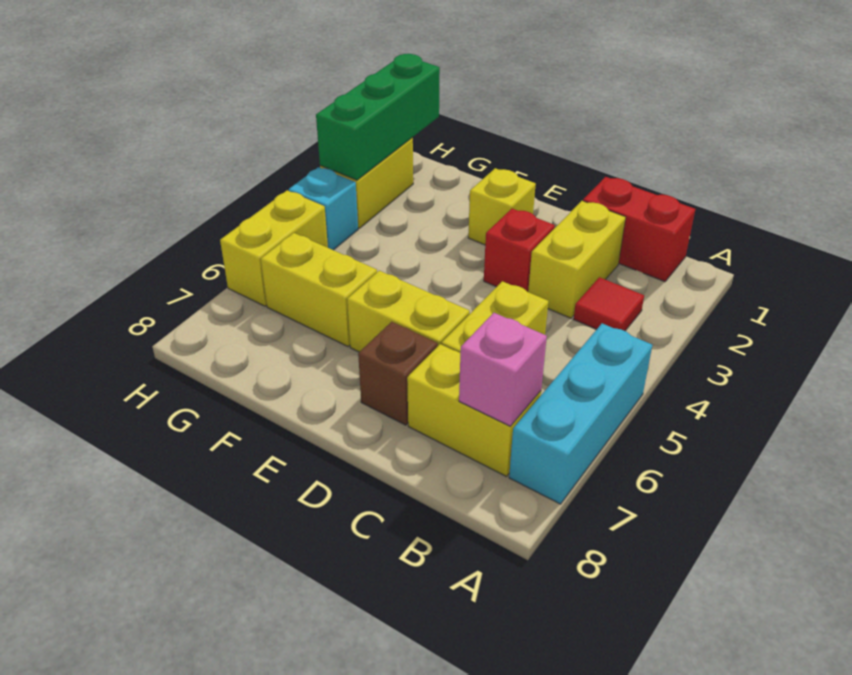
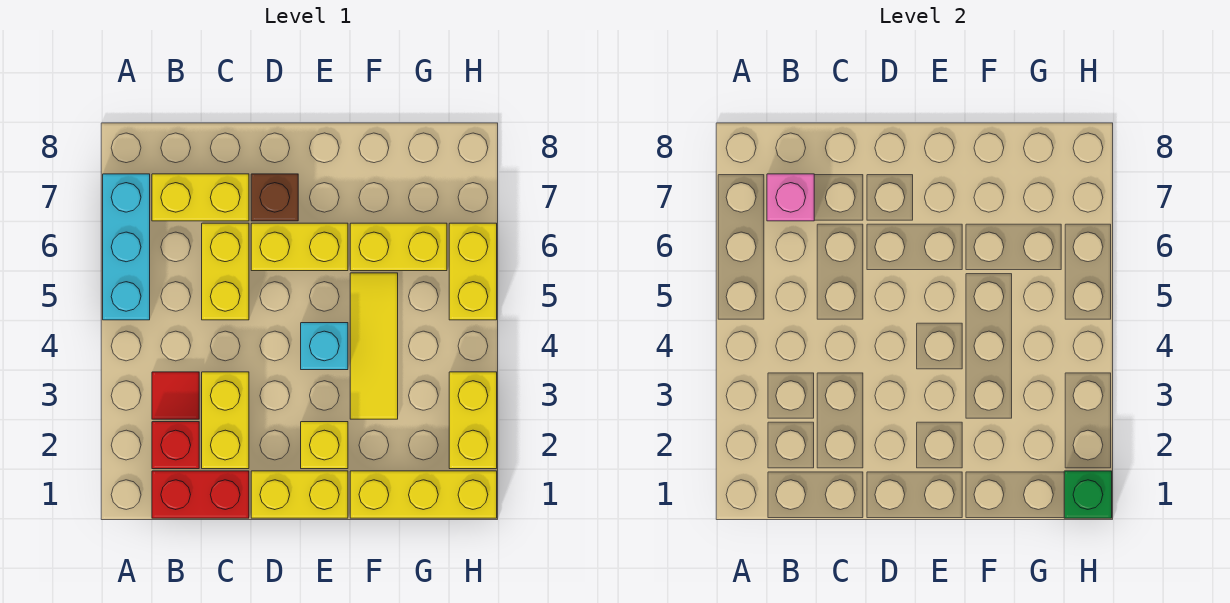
none -> yellow brick D1:E1 level 1
red brick D3 level 1 -> red brick B2 level 1
none -> yellow brick F1:H1 level 1
none -> yellow tile F3:F5 level 1
green brick H1:H3 level 2 -> green brick H1 level 2
cyan brick H4 level 1 -> cyan brick E4 level 1

